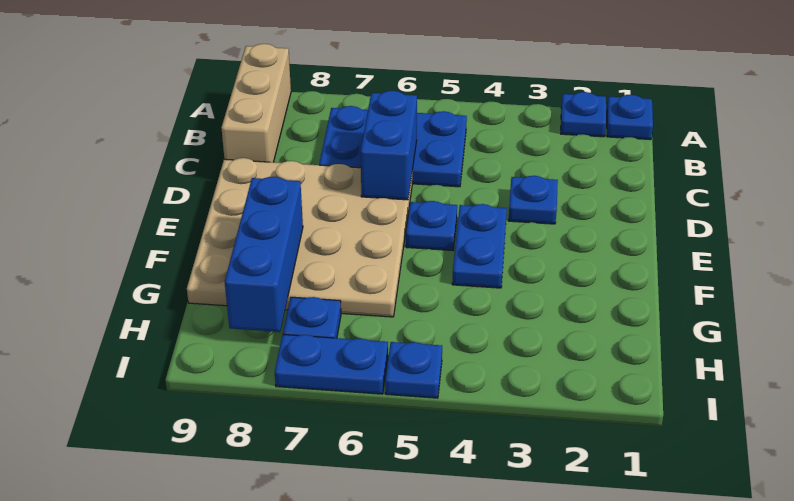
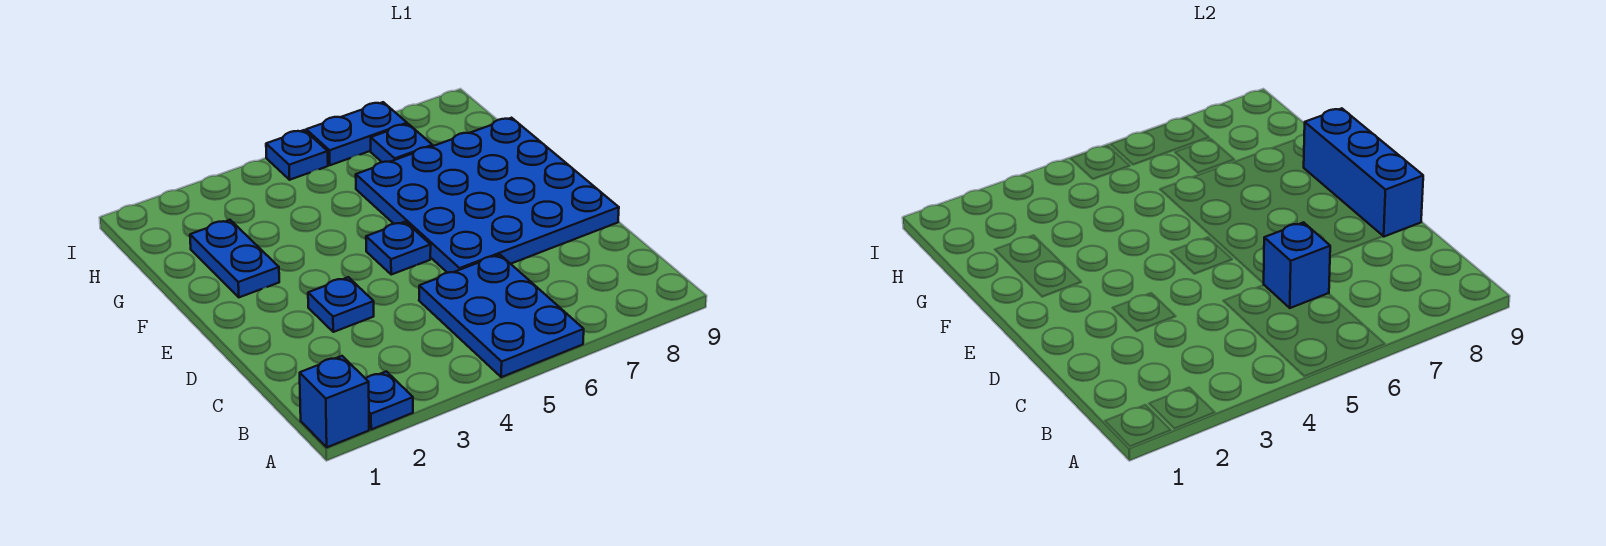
blue plate A1 level 1 -> blue brick A1 level 1
tan brick A9:C9 level 1 -> none
blue plate B5:C7 level 1 -> blue plate A5:C6 level 1
blue brick C6:D6 level 2 -> blue brick C6 level 2
tan plate D6:G9 level 1 -> blue plate D6:G9 level 1
blue plate E4:F4 level 1 -> blue plate F2:G2 level 1
blue brick F8:H8 level 2 -> blue brick D9:F9 level 2

